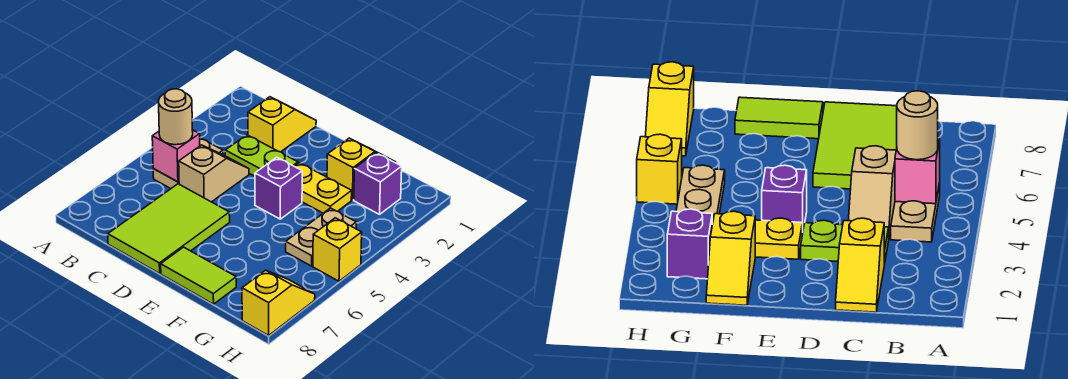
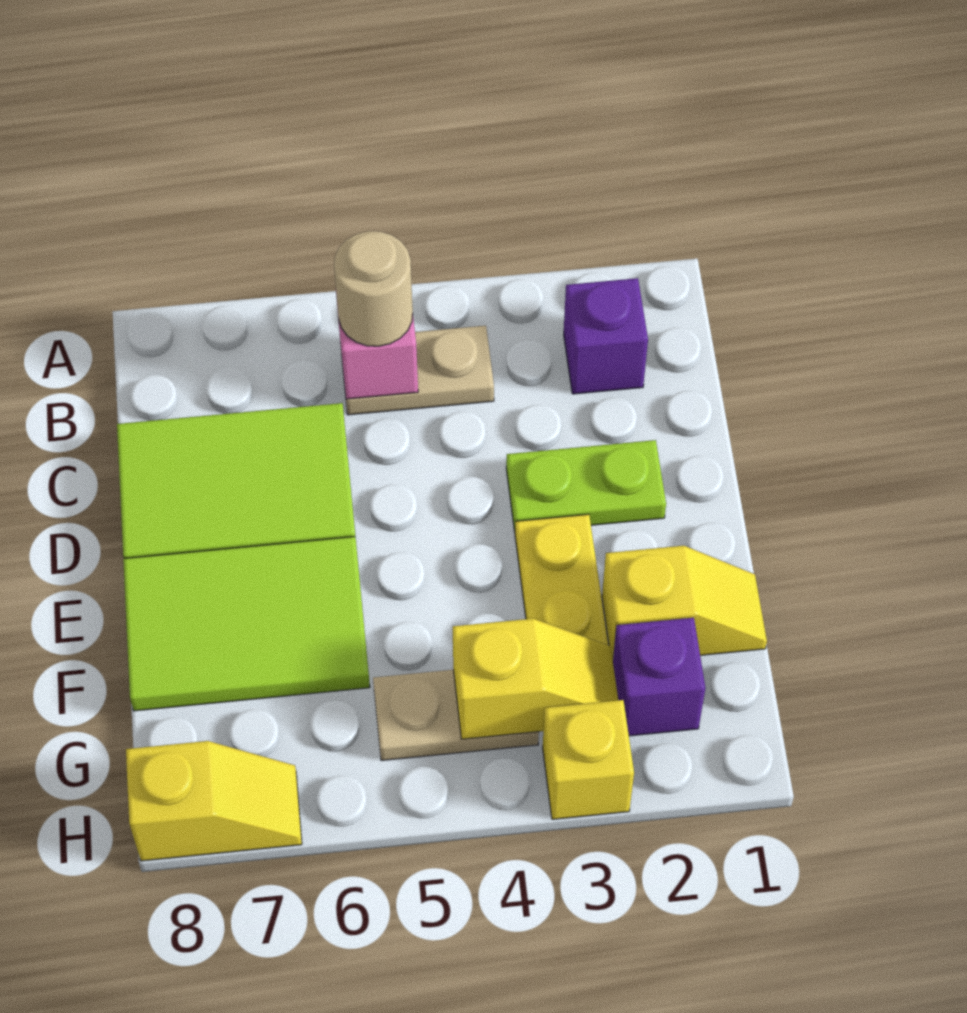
yellow slope C1:C2 level 1 top 2 -> yellow slope G3:G4 level 2 top 4
lime plate C3:D3 level 1 -> lime plate D2:D3 level 1
tan slope C4:C5 level 1 top 5 -> none
purple brick E4 level 1 -> purple brick B2 level 1
lime tile E8:F8 level 1 -> lime tile E6:F8 level 1
yellow brick H5 level 1 -> yellow brick H3 level 1

